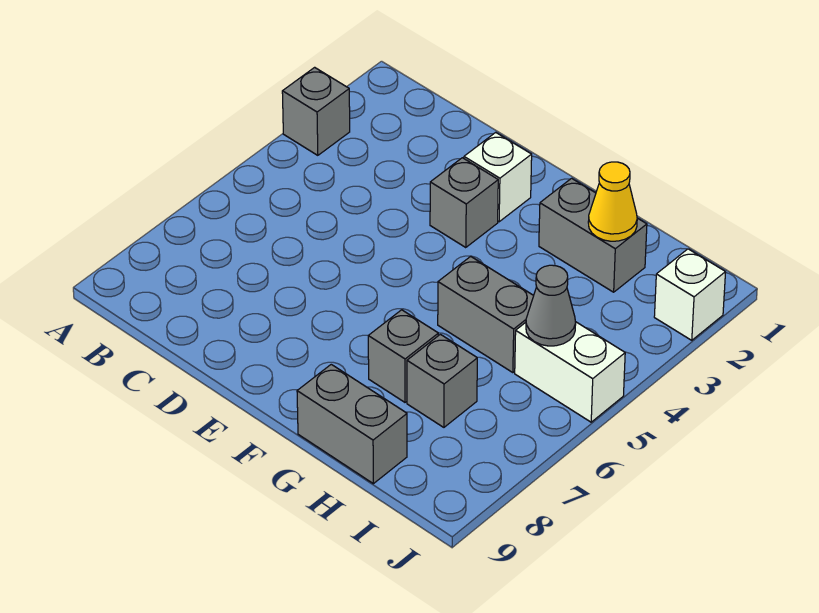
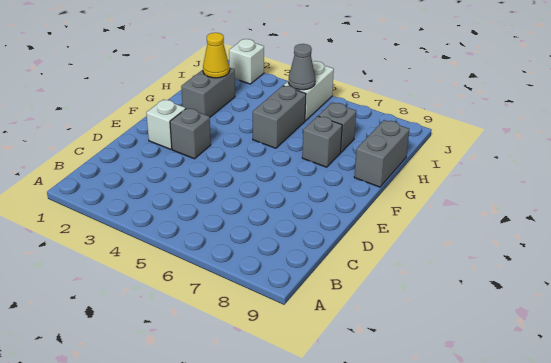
grey brick A3 level 1 -> none

